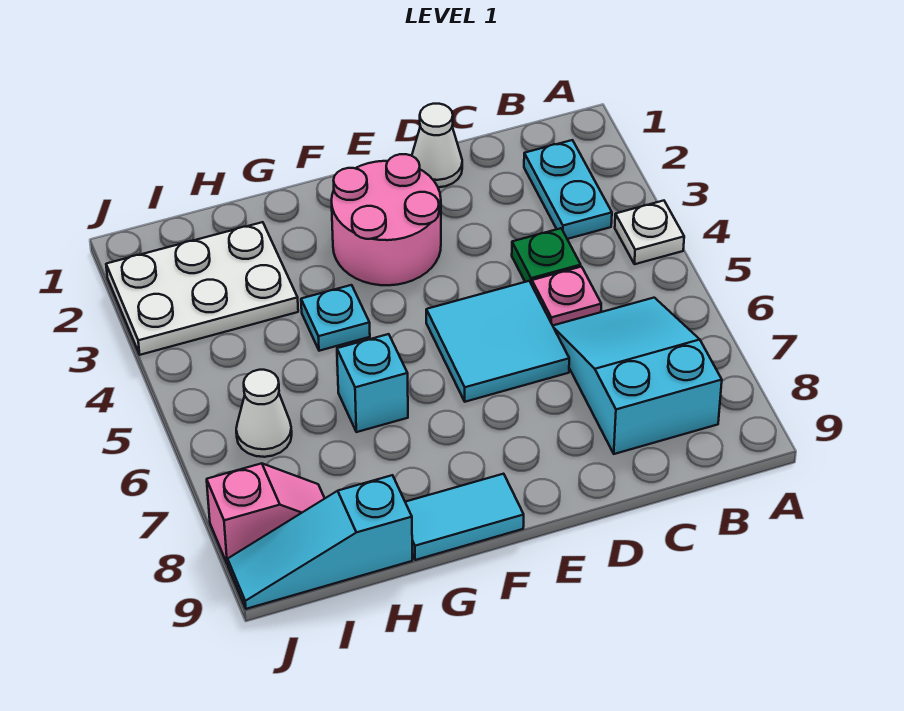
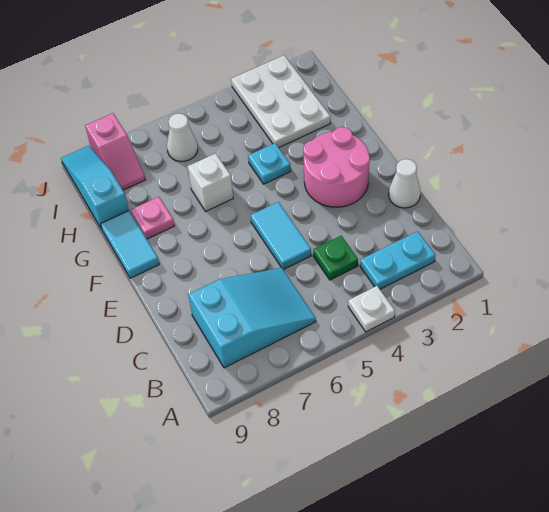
pink plate C5 level 1 -> pink plate G8 level 1
cyan tile D5:E6 level 1 -> cyan tile D5:E5 level 1
cyan brick G6 level 1 -> white brick G6 level 1

